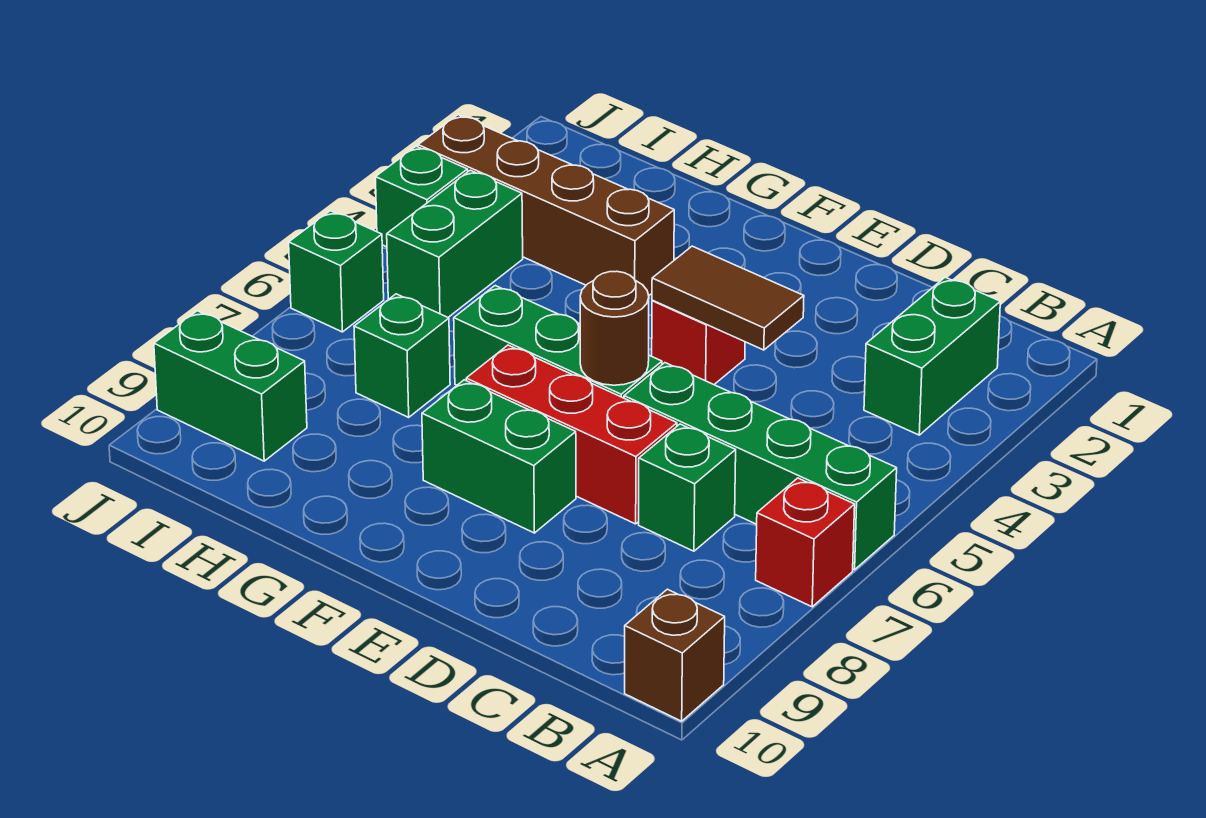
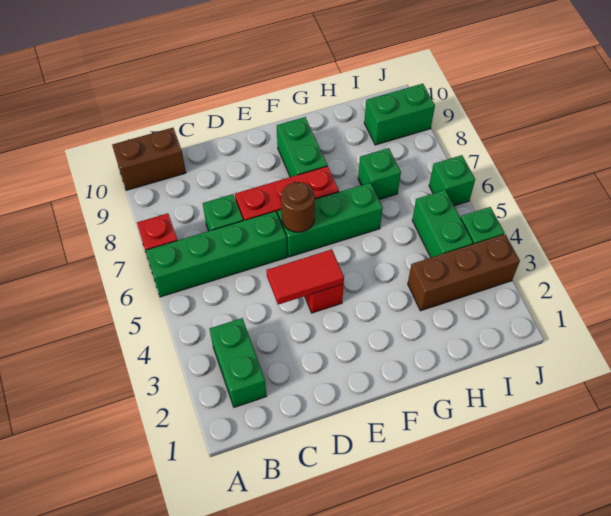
brown brick A10 level 1 -> brown brick A10:B10 level 1
brown tile D4:E4 level 2 -> red tile D4:E4 level 2
green brick E8:F8 level 1 -> green brick F8:F9 level 1
brown brick G3:J3 level 1 -> brown brick H3:J3 level 1

